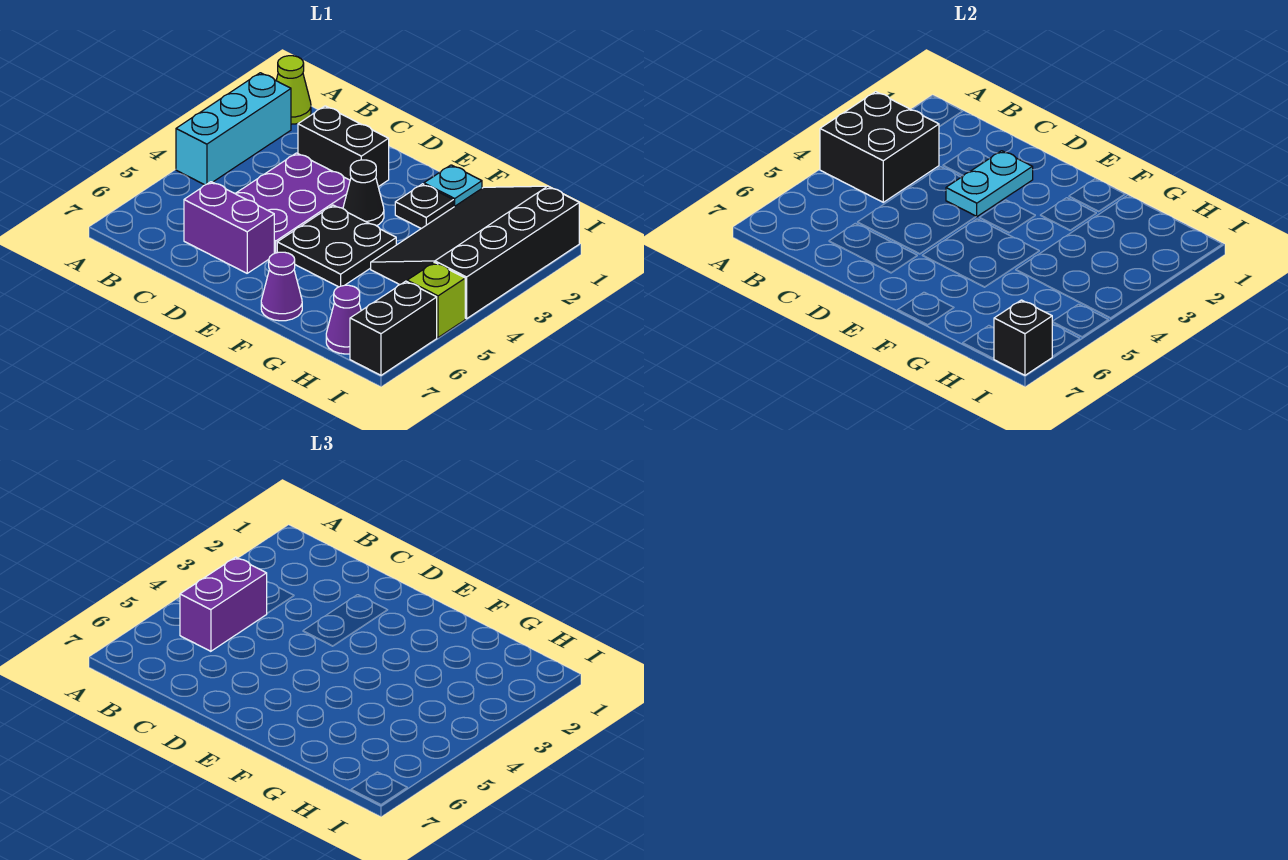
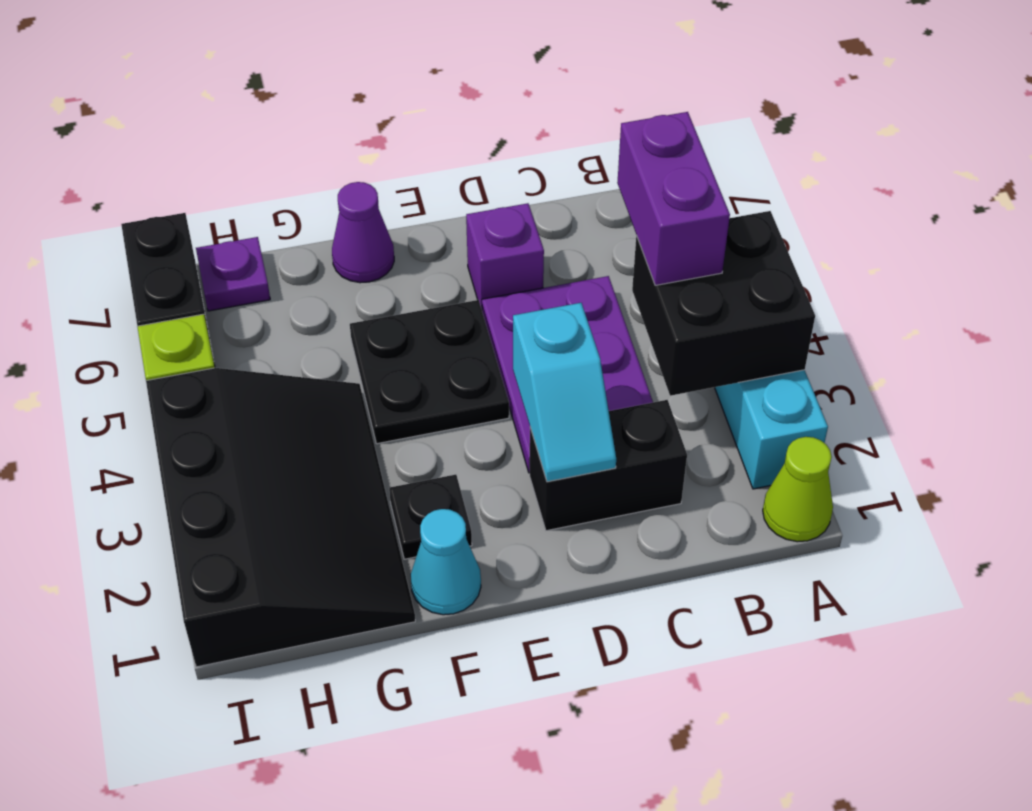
purple brick C6:D6 level 1 -> purple brick D6 level 1
cyan plate D2:D3 level 2 -> cyan slope D2:D3 level 2 top 3
black cone E3 level 1 -> none
cyan plate F1 level 1 -> cyan cone F1 level 1
purple cone H7 level 1 -> purple plate H7 level 1
black brick I7 level 2 -> none

